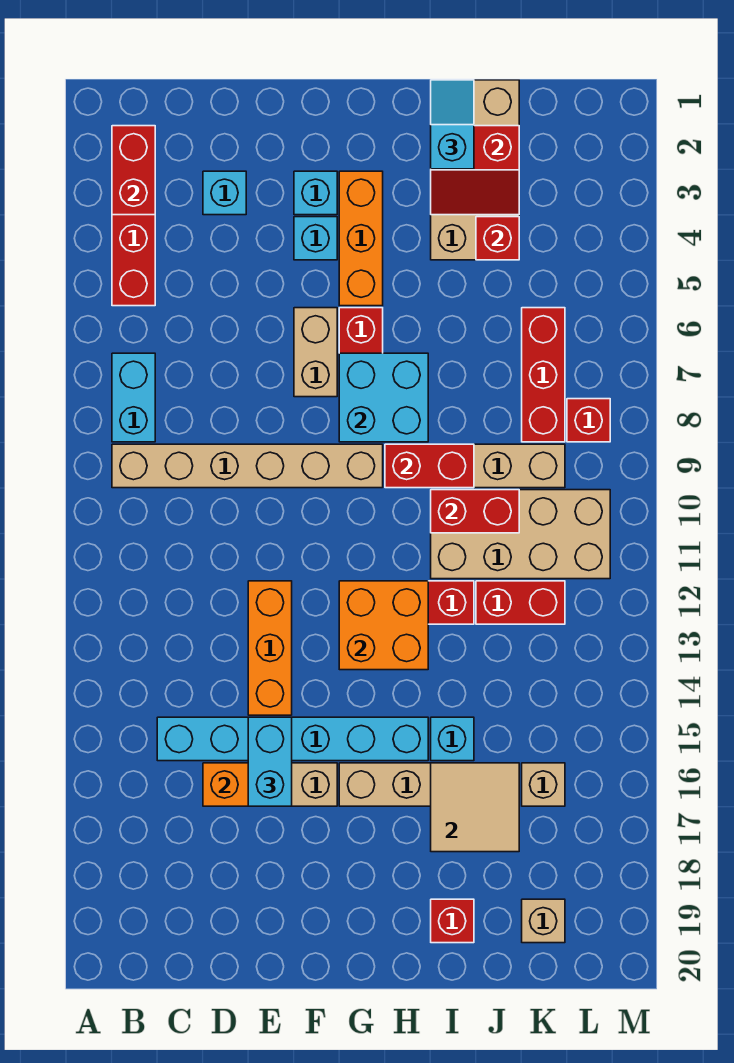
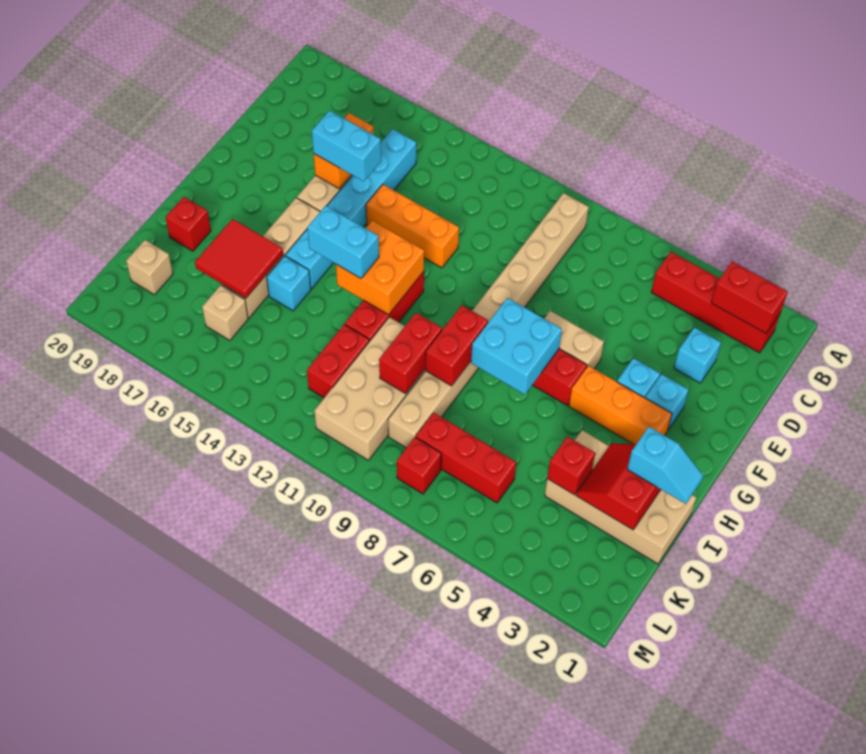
cyan brick B7:B8 level 1 -> cyan brick H13:H14 level 3
tan tile I16:J17 level 2 -> red tile I16:J17 level 2

